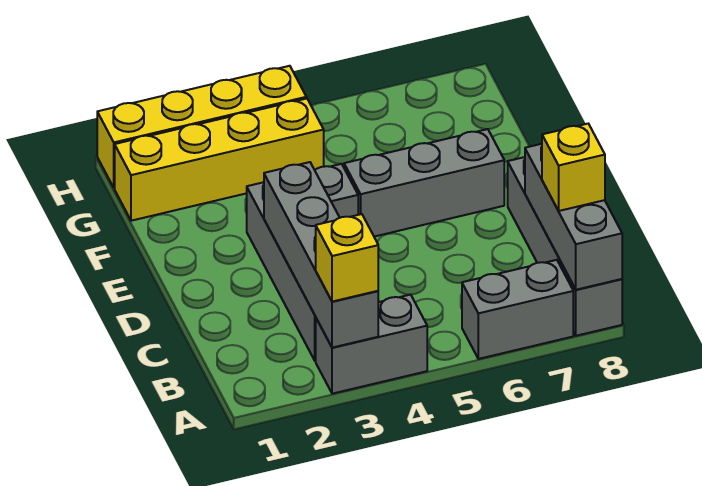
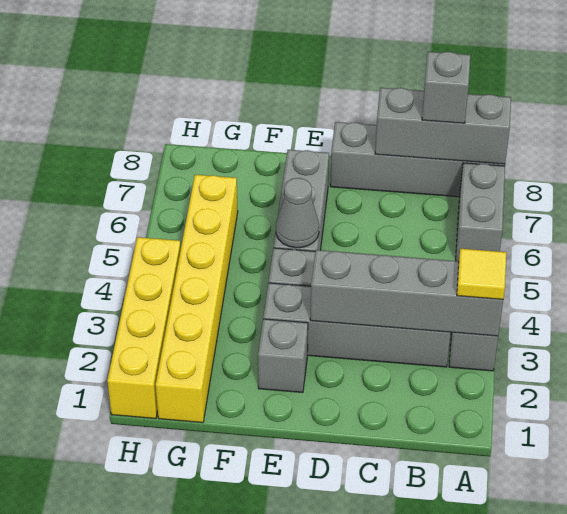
yellow brick A3 level 3 -> yellow tile A3 level 3
yellow brick B8 level 3 -> grey brick B8 level 3
none -> grey brick E2 level 1
none -> grey cone E5 level 2
yellow brick G1:G4 level 1 -> yellow brick G1:G6 level 1

